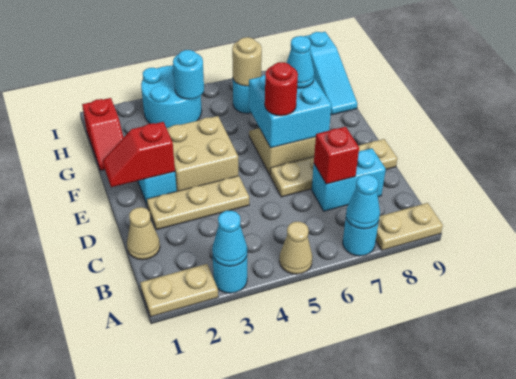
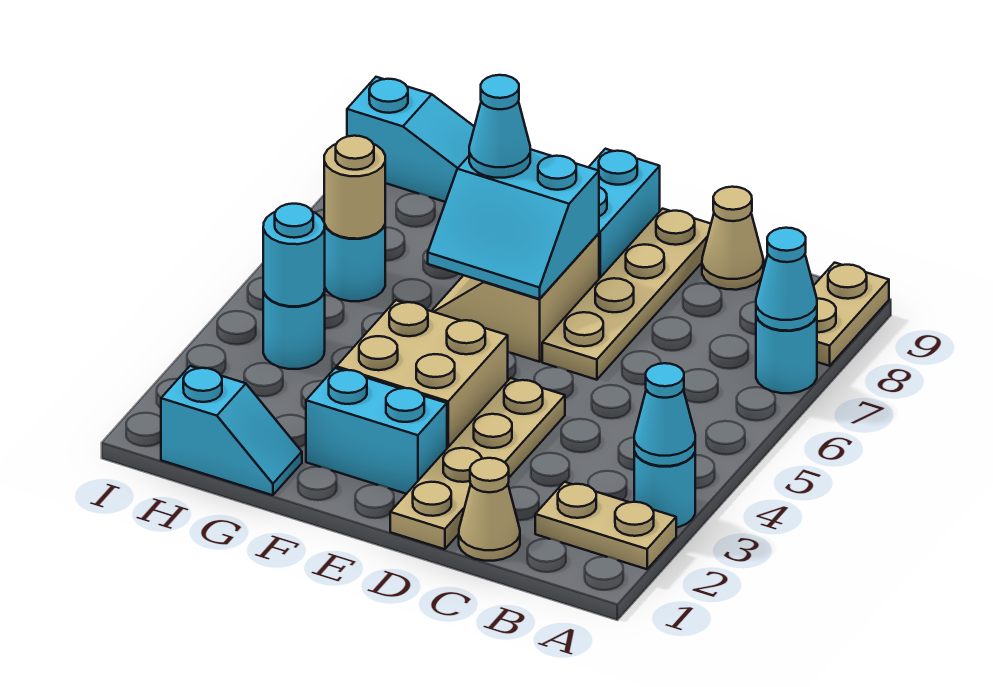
tan plate A1:A2 level 1 -> tan plate A2:B2 level 1
tan cone A5 level 1 -> tan cone C9 level 1
cyan brick C7:C8 level 1 -> cyan brick E8:E9 level 1
red brick C7 level 2 -> none
tan plate D2:D4 level 1 -> tan plate D1:D4 level 1
red slope E1:E2 level 2 top 2 -> none
cyan brick E6:F7 level 2 -> cyan slope E6:F7 level 2 top 7
red round brick E6 level 3 -> none
red slope G1:H1 level 1 top H -> cyan slope G1:H1 level 1 top H
cyan round brick H3:I4 level 1 -> cyan round brick H4 level 1

